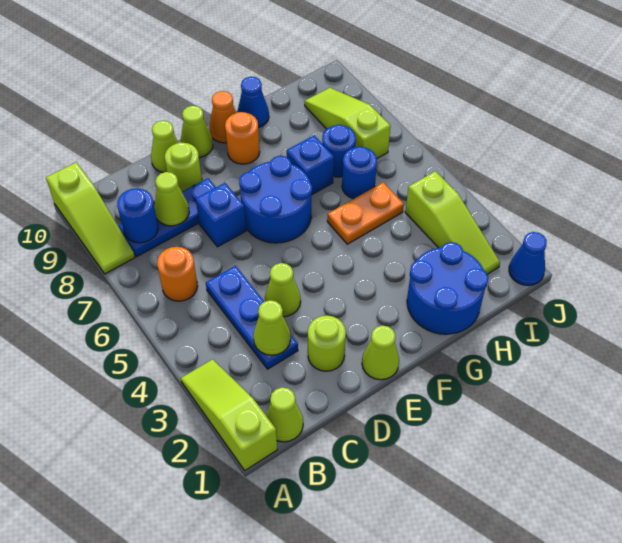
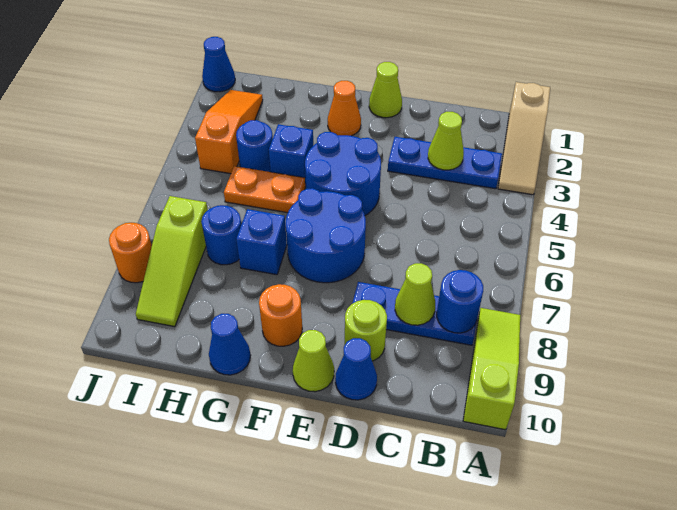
lime slope A1:A3 level 1 top 1 -> tan slope A1:A3 level 1 top 1
lime cone B1 level 1 -> none
orange round brick B6 level 1 -> orange round brick J8 level 1
blue plate C3:C5 level 1 -> blue plate B3:D3 level 1
lime round brick D2 level 1 -> none
lime cone D4 level 1 -> none
blue brick D7 level 1 -> blue brick G4 level 1
lime cone D10 level 1 -> blue cone D10 level 1
orange cone F10 level 1 -> orange cone F2 level 1
blue round brick G1:H2 level 1 -> blue round brick E4:F5 level 1
blue round brick H6 level 1 -> blue round brick H4 level 1
lime slope I2:I4 level 1 top 4 -> orange slope I2:I4 level 1 top 4

